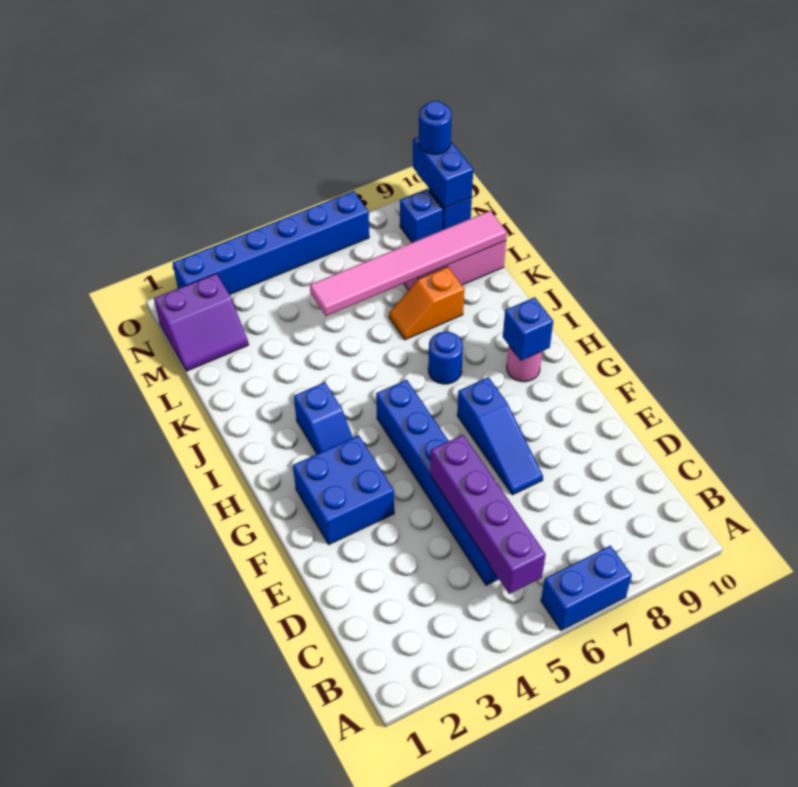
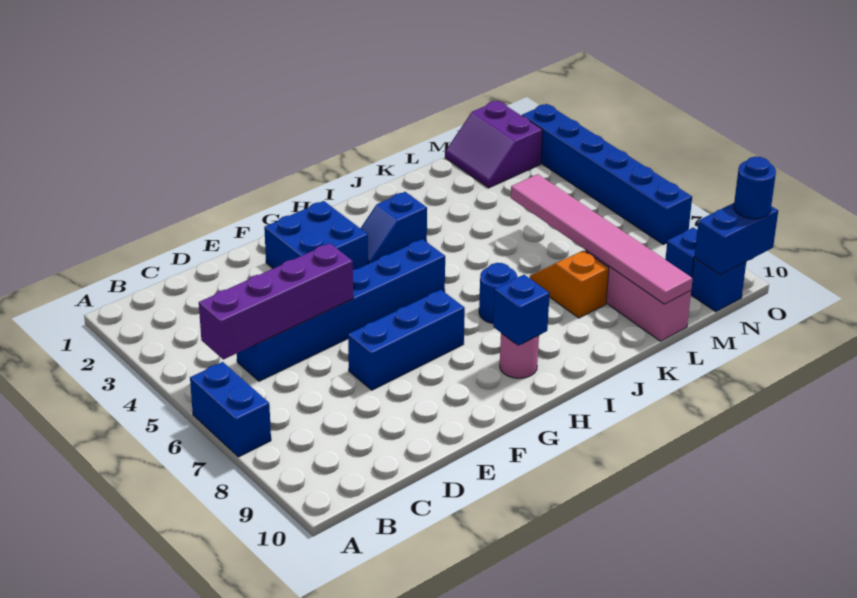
blue slope E7:G7 level 1 top G -> blue brick E7:G7 level 1

